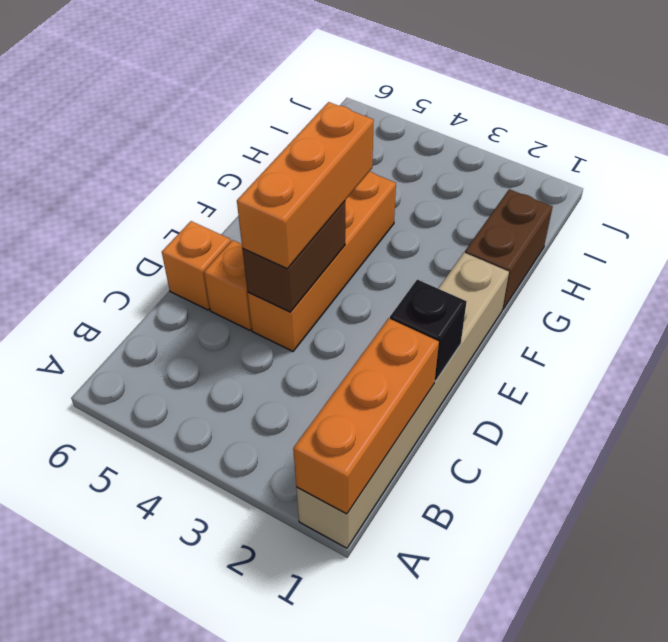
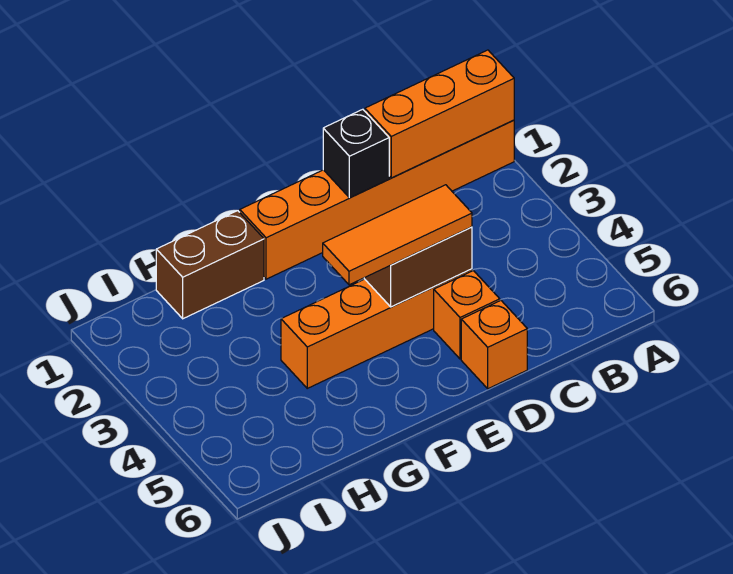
tan brick A1:F1 level 1 -> orange brick A1:F1 level 1
orange brick D4:F4 level 3 -> orange tile D4:F4 level 3

